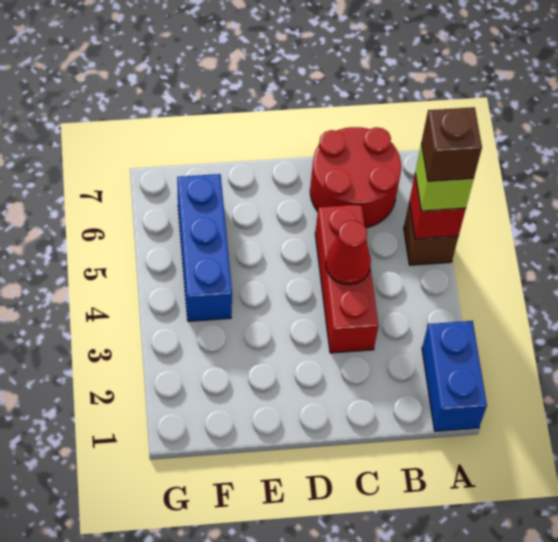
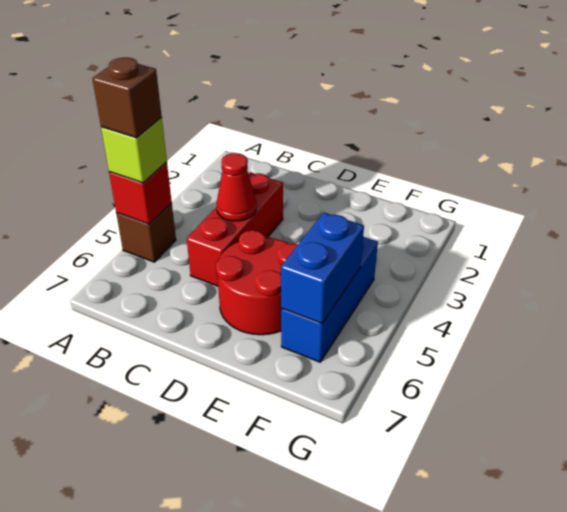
blue brick A1:A2 level 1 -> blue brick F5:F6 level 2
red round brick B6:C7 level 1 -> red round brick D5:E6 level 1

